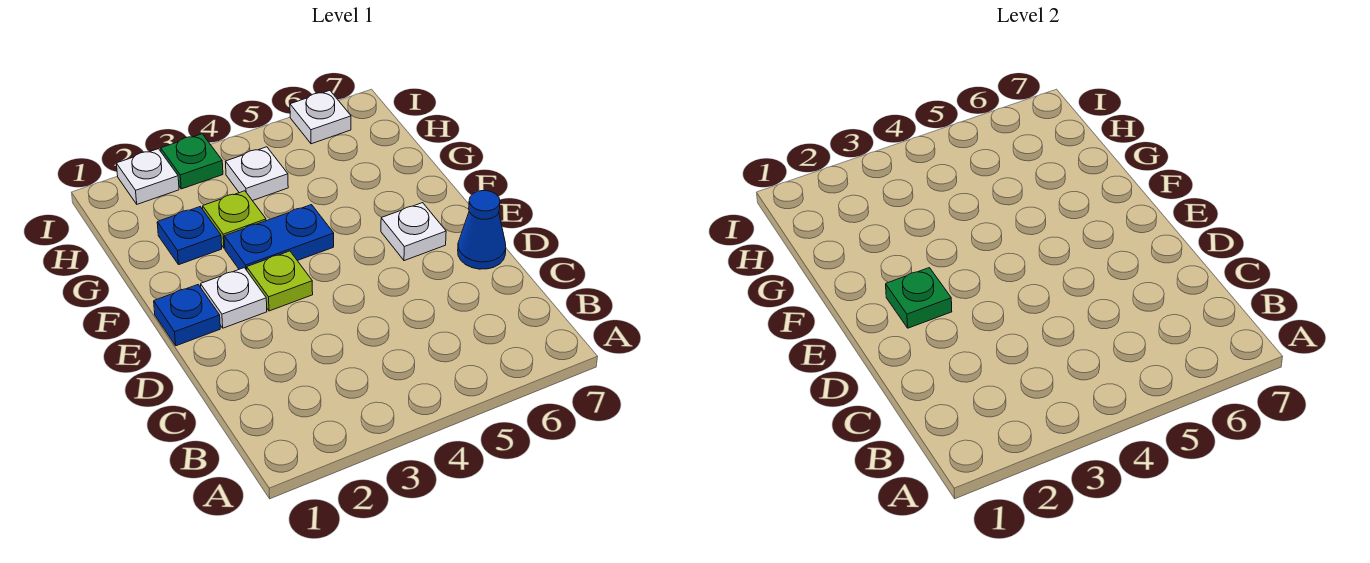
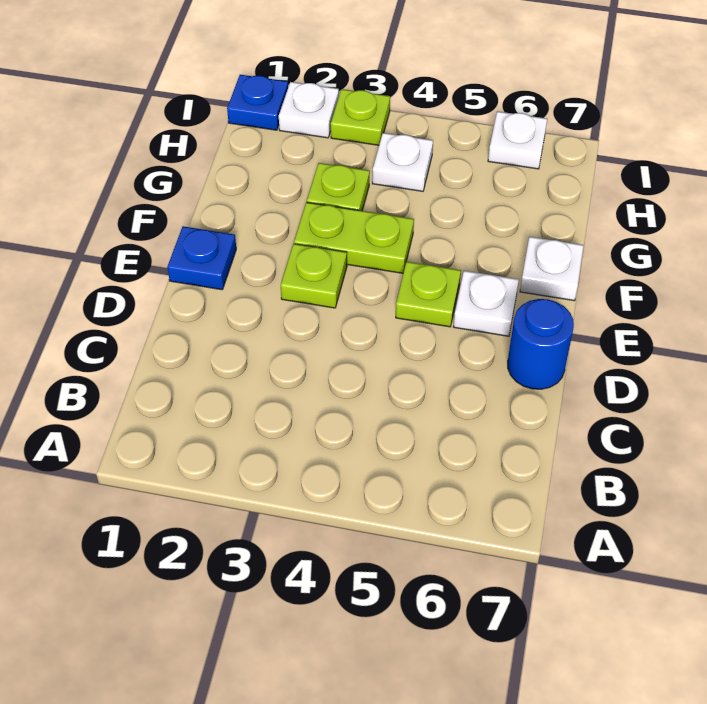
blue cone D7 level 1 -> blue round brick D7 level 1
white plate E2 level 1 -> white plate F7 level 1
green plate E2 level 2 -> none
none -> lime plate E5 level 1
blue plate F3:F4 level 1 -> lime plate F3:F4 level 1
blue plate G2 level 1 -> blue plate I1 level 1
green plate I3 level 1 -> lime plate I3 level 1

